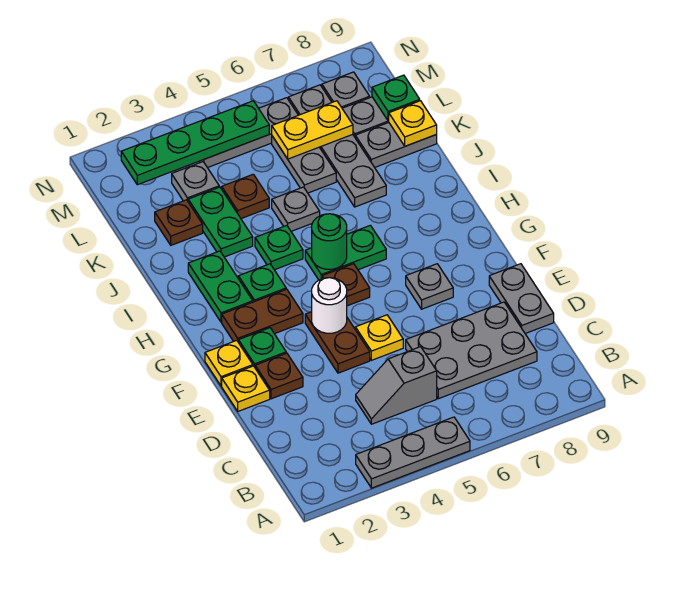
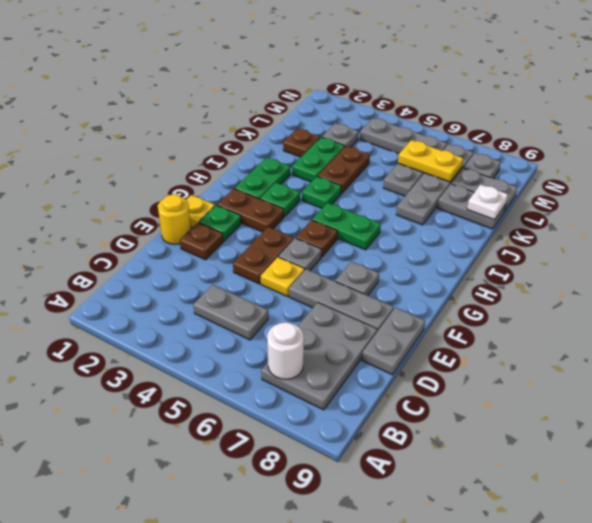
grey plate A3:A5 level 1 -> grey plate E6:E8 level 1
grey slope C4:C5 level 1 top 5 -> grey plate C4:C5 level 1
grey plate C6:D8 level 1 -> grey plate B7:D8 level 1
yellow plate E1 level 1 -> yellow round brick E1 level 1
white round brick F4 level 2 -> white round brick B7 level 2
green round brick H5 level 2 -> none
grey plate J5 level 1 -> grey plate F5 level 1
brown plate K4 level 1 -> brown plate J4:K4 level 1
yellow plate K9 level 2 -> white plate K9 level 2
green plate L9 level 2 -> none
green plate M2:M5 level 2 -> none

